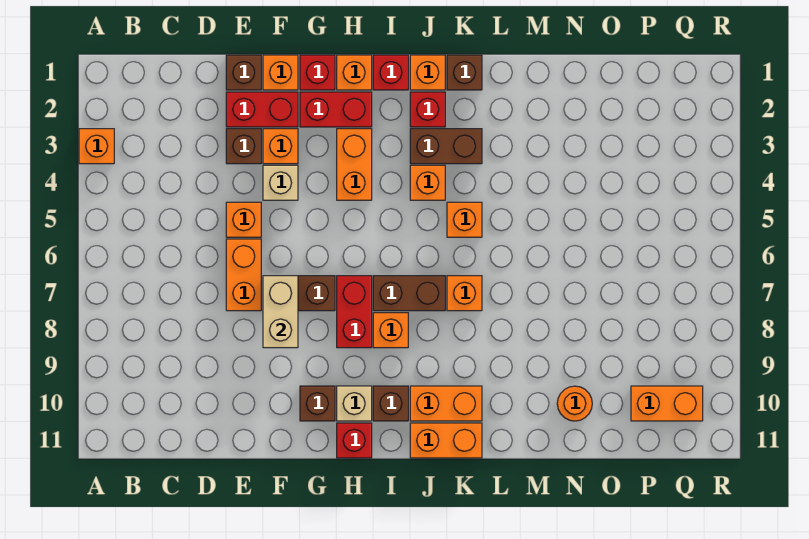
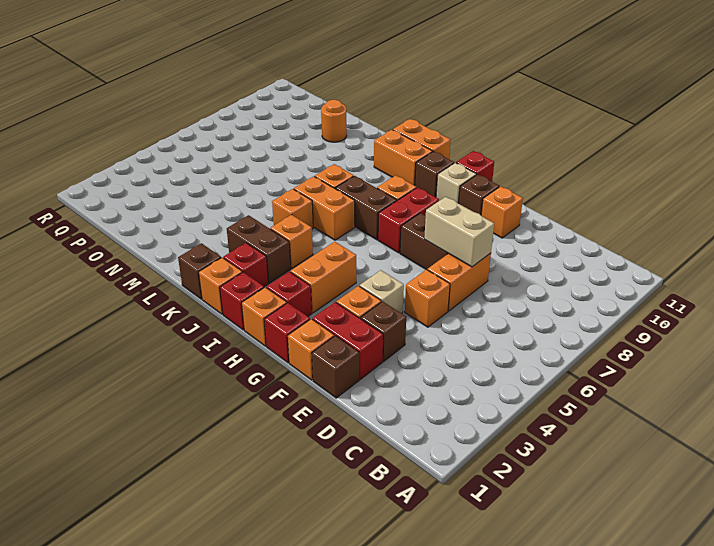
orange brick A3 level 1 -> orange brick F10 level 1
tan brick F7:F8 level 2 -> tan brick E7:F7 level 2
red brick G2:H2 level 1 -> red brick H2 level 1
orange brick P10:Q10 level 1 -> orange brick J6:K6 level 1

